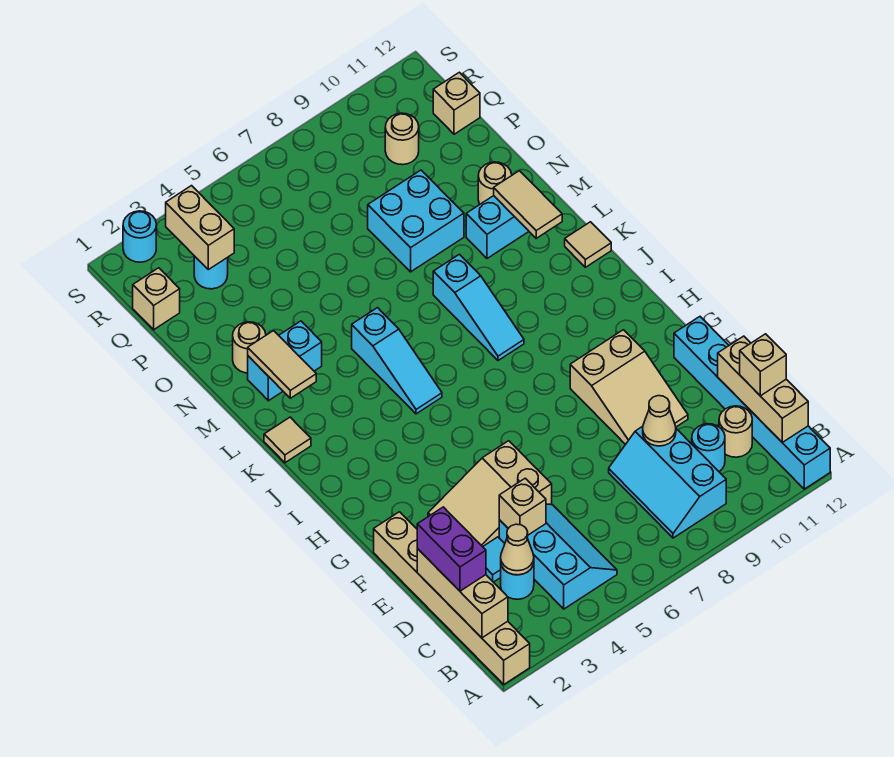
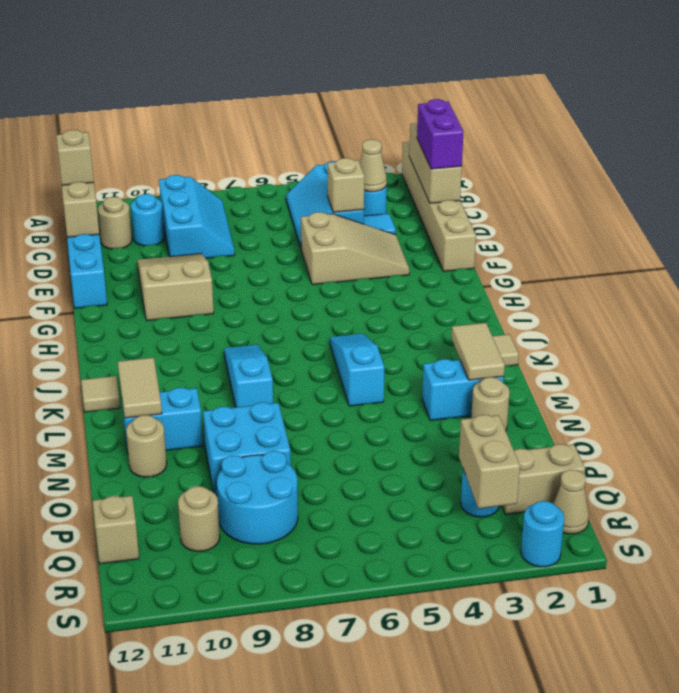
tan cone D9 level 2 -> tan cone R1 level 1
none -> cyan round brick P8:Q9 level 1
tan brick Q1 level 1 -> tan brick Q1:Q2 level 1

